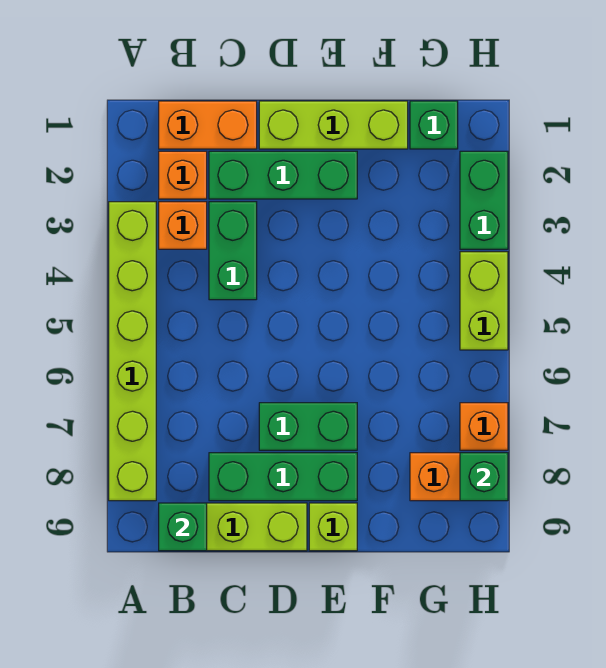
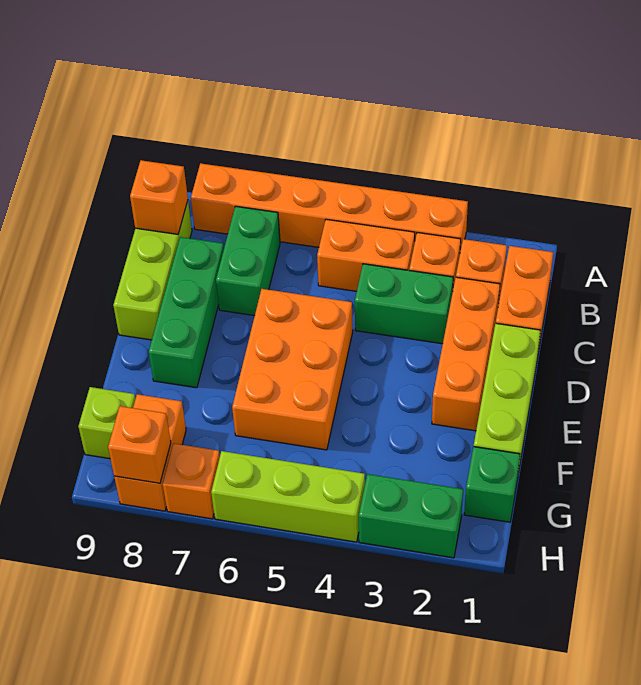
lime brick A3:A8 level 1 -> orange brick A3:A8 level 1
none -> orange brick B4:B5 level 1
green brick B9 level 2 -> orange brick B9 level 2
green brick C2:E2 level 1 -> orange brick C2:E2 level 1
none -> orange brick D5:F6 level 1
green brick D7:E7 level 1 -> green brick B7:C7 level 1
lime brick E9 level 1 -> lime brick G9 level 1
lime brick H4:H5 level 1 -> lime brick H4:H6 level 1
green brick H8 level 2 -> orange brick H8 level 2

